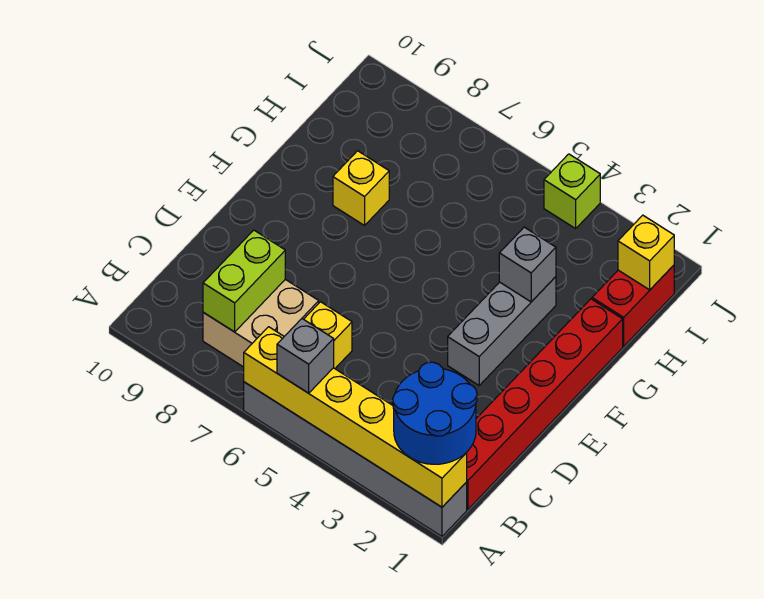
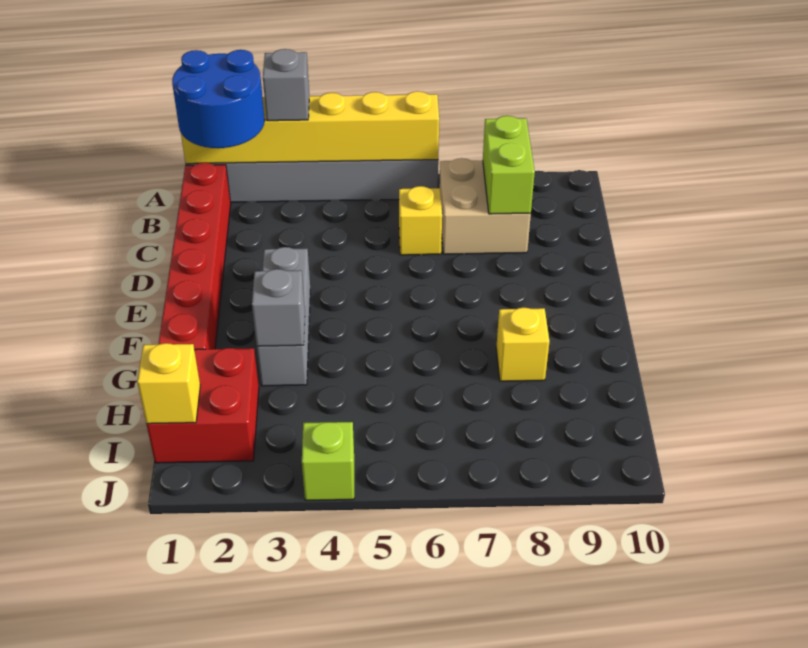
grey brick A5 level 3 -> grey brick A3 level 3
red brick H1:I1 level 1 -> red brick H1:I2 level 1

